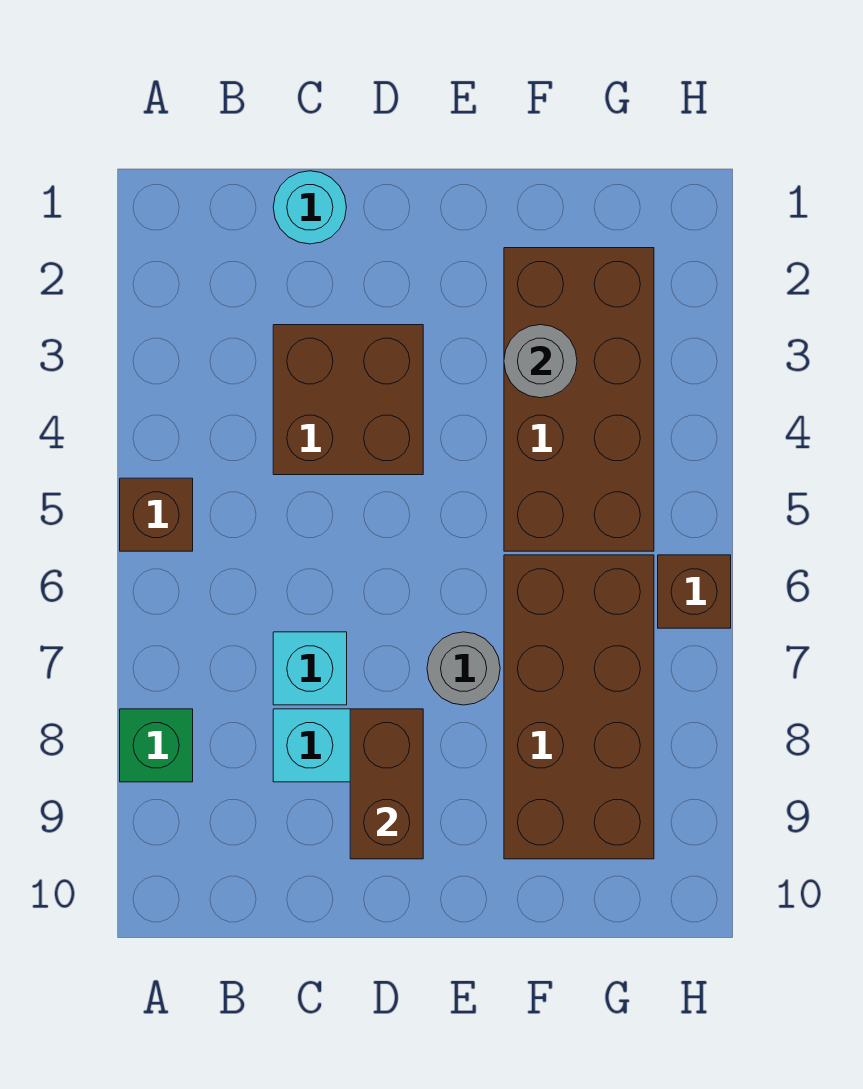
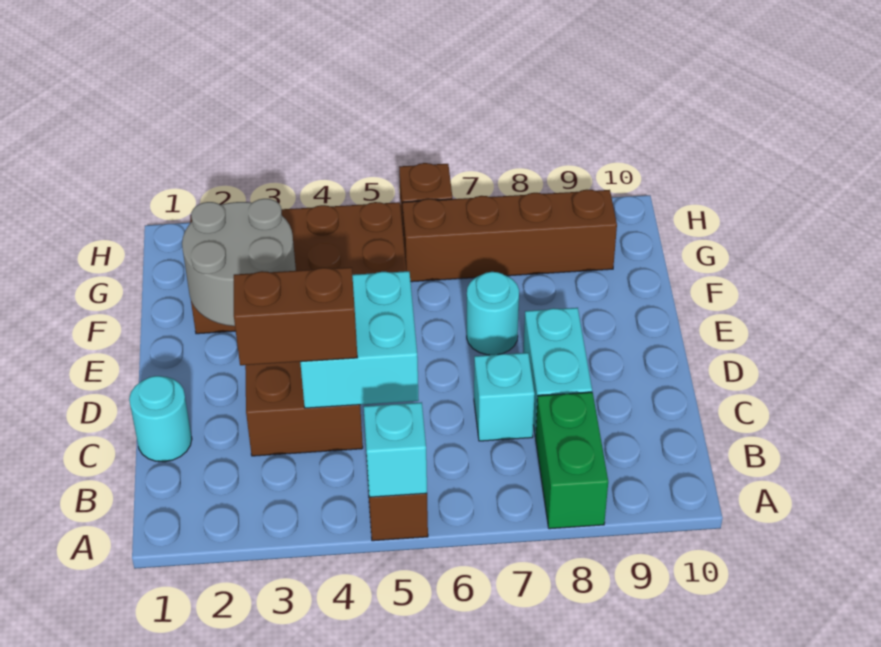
none -> cyan brick A5 level 2
green brick A8 level 1 -> green brick A8:B8 level 1
none -> cyan brick C4:D5 level 2
brown brick D8:D9 level 2 -> brown brick C3:C4 level 3
grey round brick E7 level 1 -> cyan round brick E7 level 1
grey round brick F3 level 2 -> grey round brick E2:F3 level 2
brown brick F6:G9 level 1 -> brown brick G6:G9 level 1

